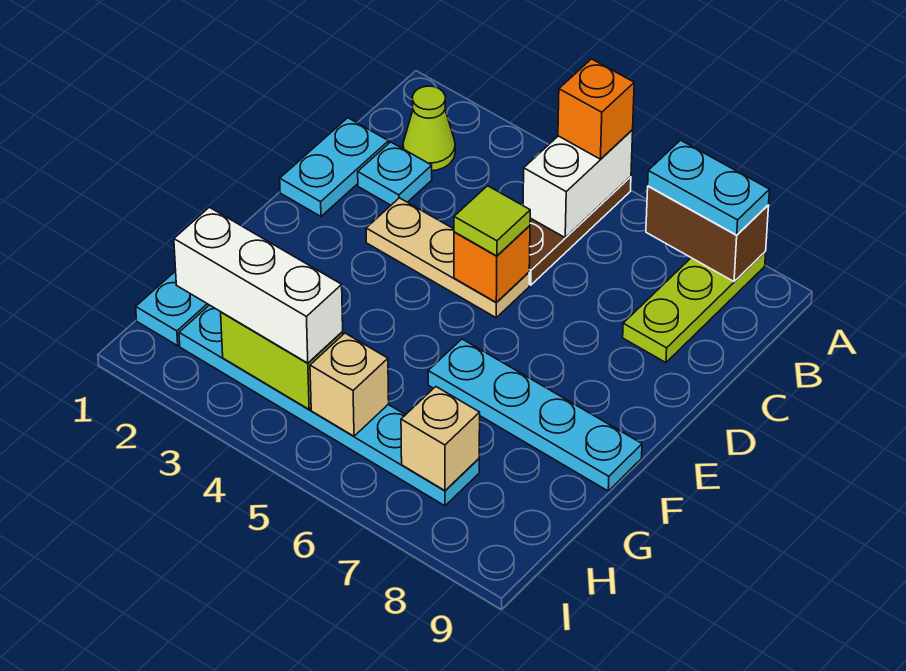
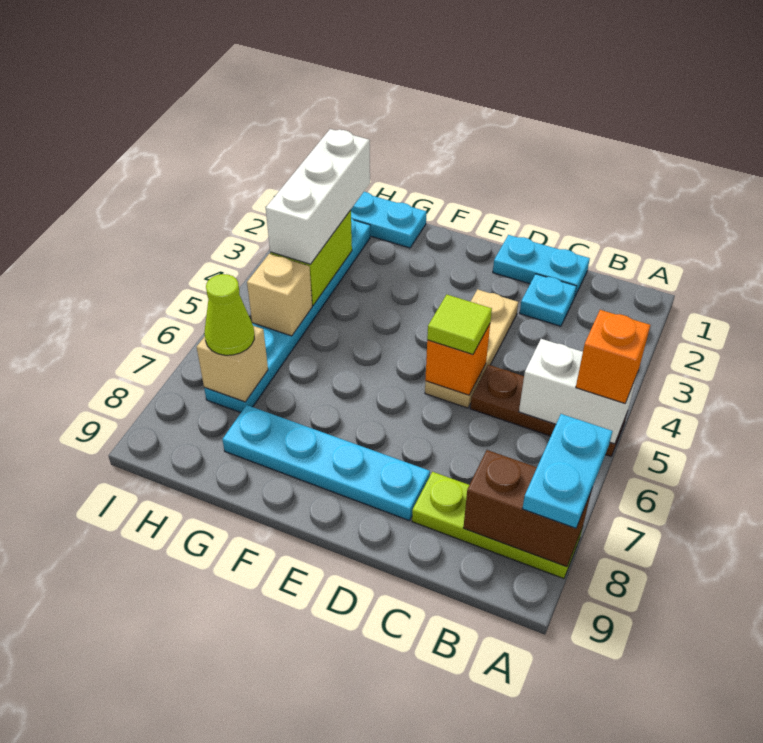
brown brick A7:A8 level 2 -> brown brick A8:B8 level 2
lime cone B2 level 1 -> lime cone H7 level 3
cyan plate F6:F9 level 1 -> cyan plate D8:G8 level 1

